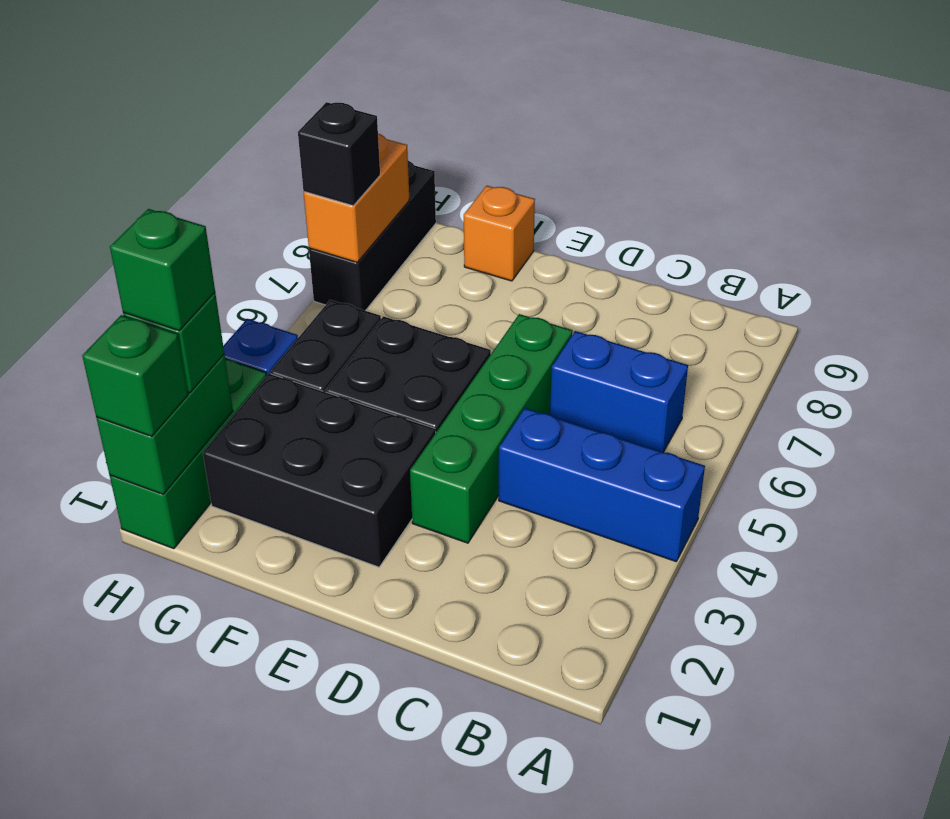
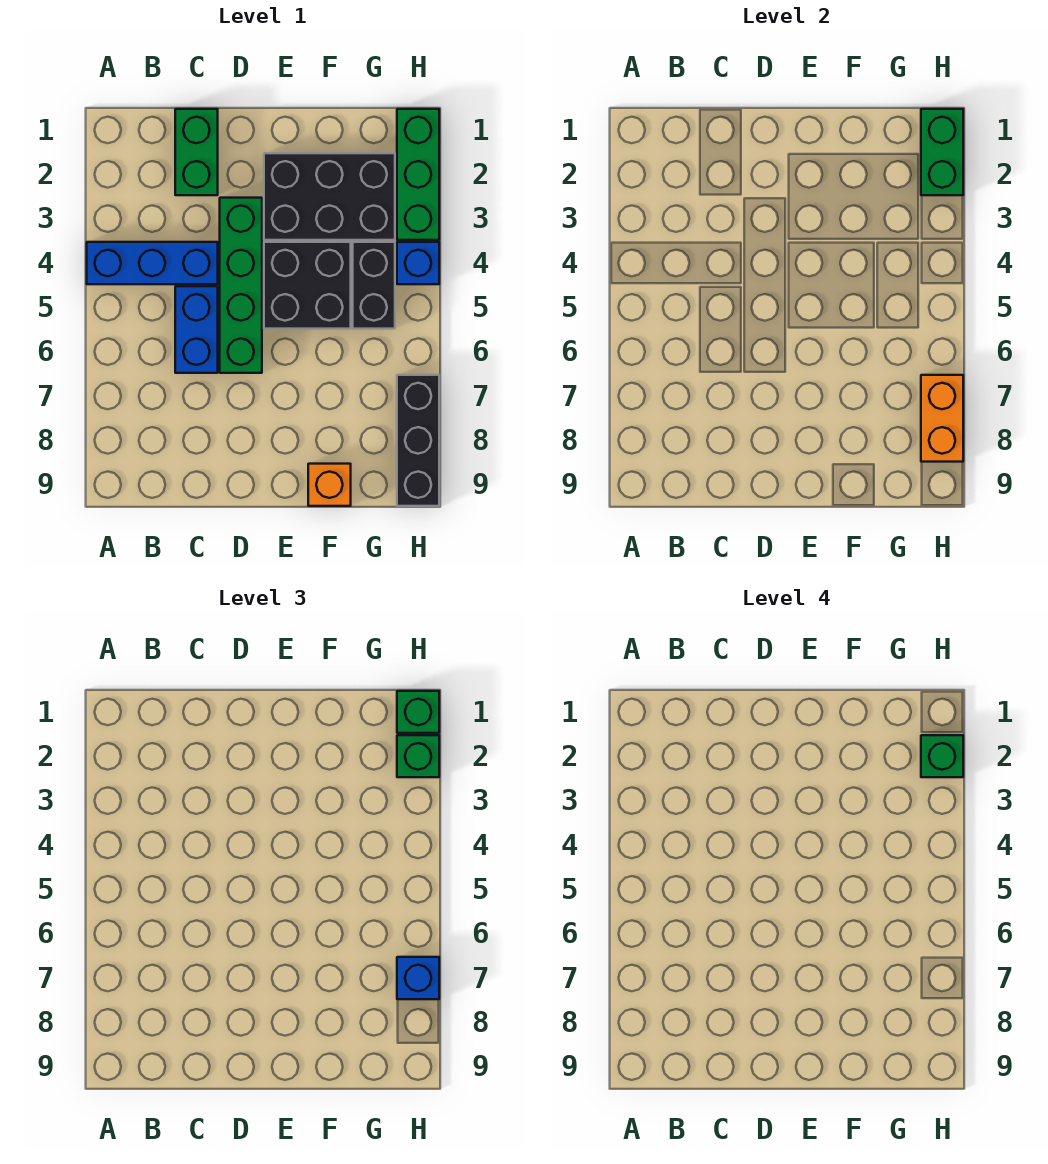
blue brick B6:C6 level 1 -> blue brick C5:C6 level 1
none -> green brick C1:C2 level 1
black brick H7 level 3 -> blue brick H7 level 3

